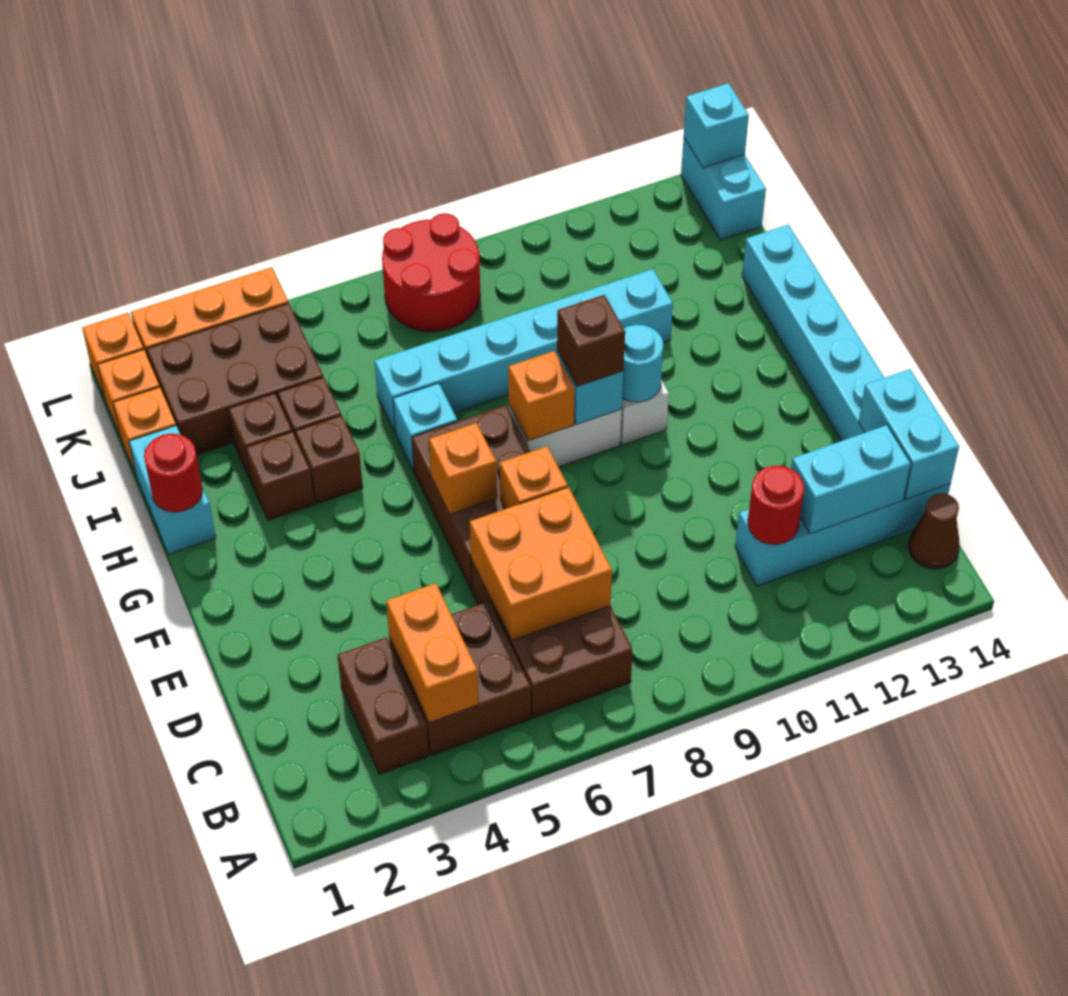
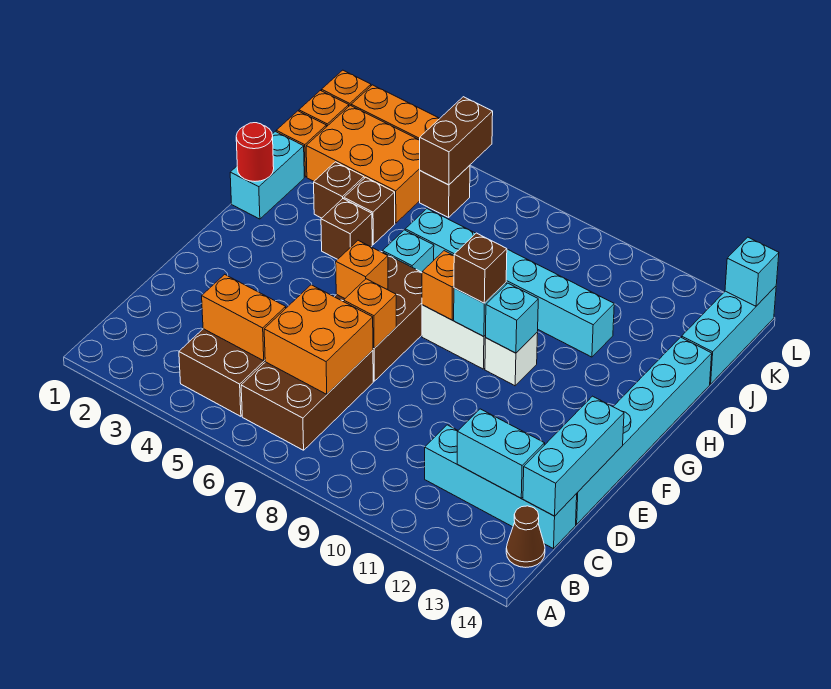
brown brick B3:C3 level 1 -> brown brick K5:L5 level 2
orange brick B4:C4 level 2 -> orange brick C4:C5 level 2
red round brick C11 level 2 -> none
cyan brick C14:D14 level 2 -> cyan brick C14:E14 level 2
cyan round brick G10 level 2 -> cyan brick G10 level 2
brown brick H3 level 1 -> brown brick K5 level 1
brown brick J2:K4 level 1 -> orange brick J2:K4 level 1
red round brick K7:L8 level 1 -> none
cyan brick K14:L14 level 1 -> cyan brick J14:L14 level 1

